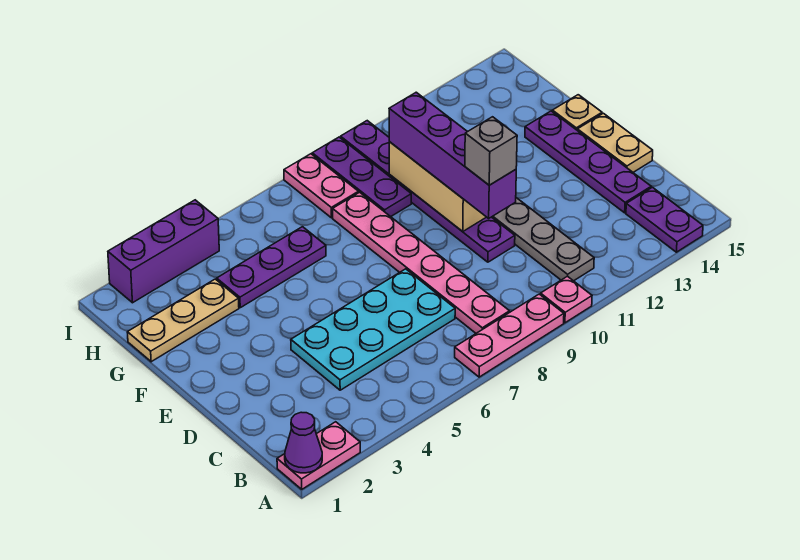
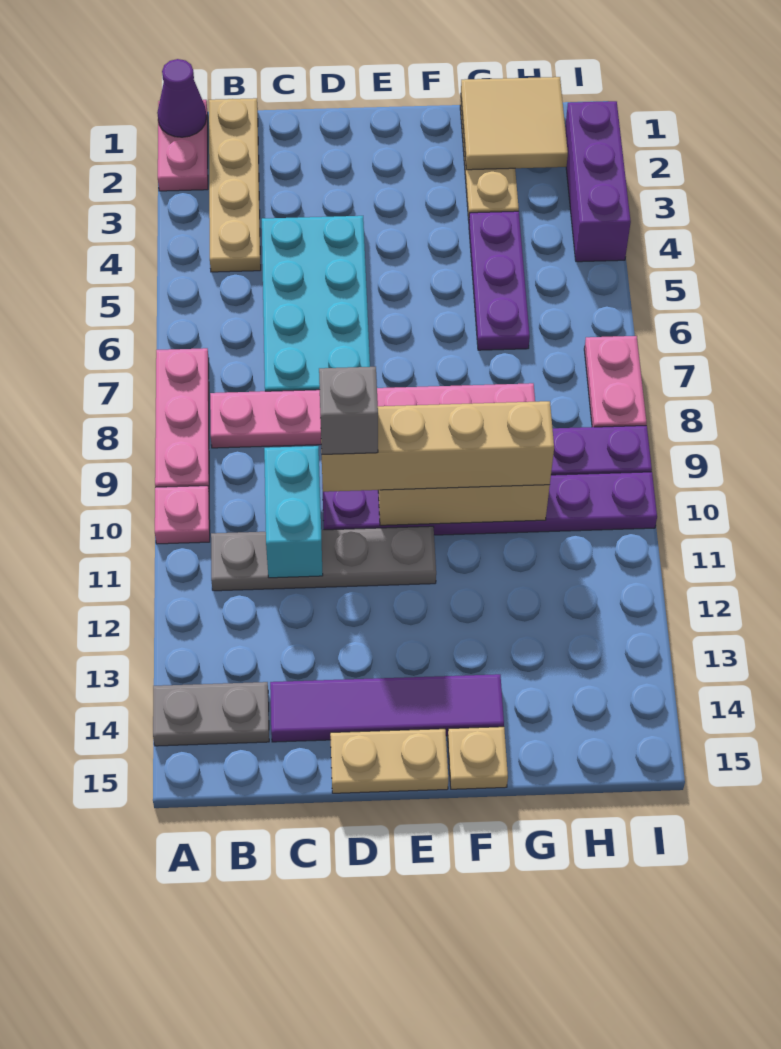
purple plate A14:B14 level 1 -> grey plate A14:B14 level 1
none -> tan plate B1:B4 level 1
none -> cyan brick C10:C11 level 2
purple plate C14:F14 level 1 -> purple tile C14:F14 level 1
purple brick D10:G10 level 3 -> tan brick D10:G10 level 3
none -> tan tile G1:H2 level 2
pink plate H8:I8 level 1 -> pink plate I7:I8 level 1

